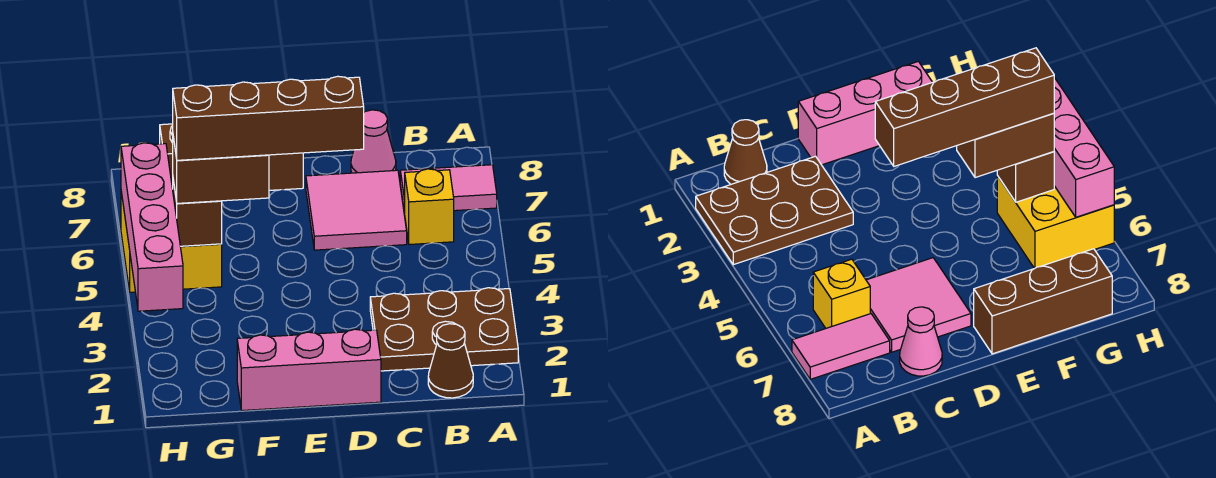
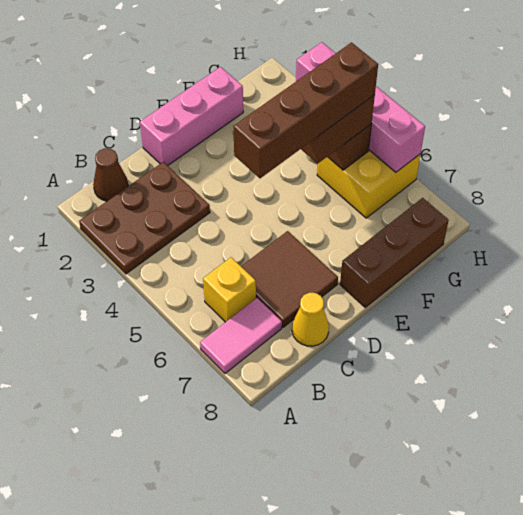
pink tile C6:D7 level 1 -> brown tile C6:D7 level 1
pink cone C8 level 1 -> yellow cone C8 level 1

